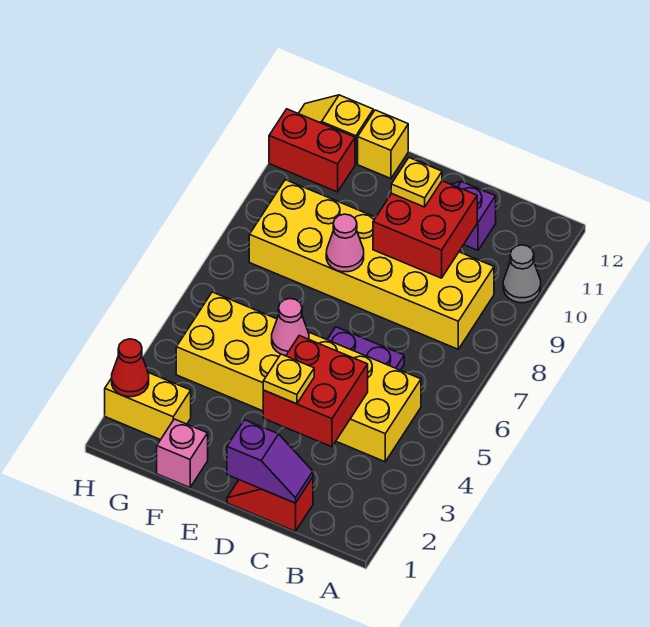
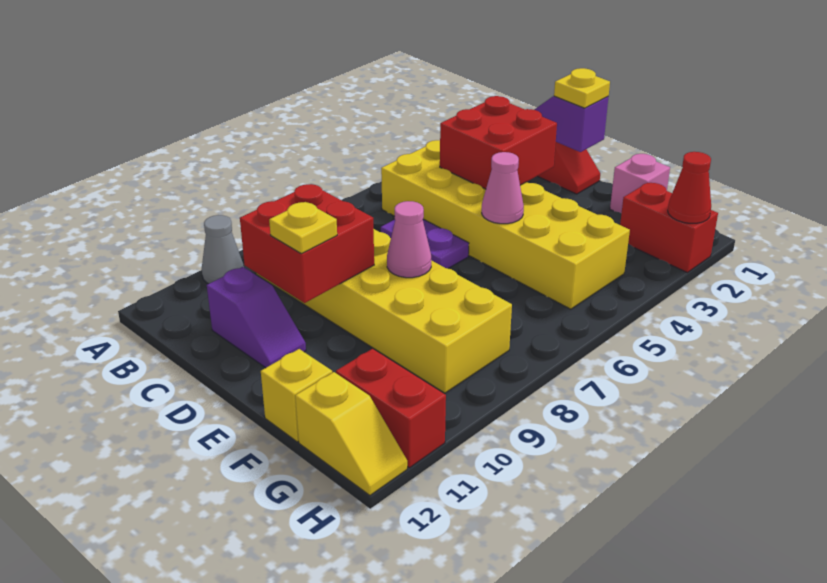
yellow plate D3 level 3 -> yellow plate D1 level 3
yellow brick G2:H2 level 1 -> red brick G2:H2 level 1

